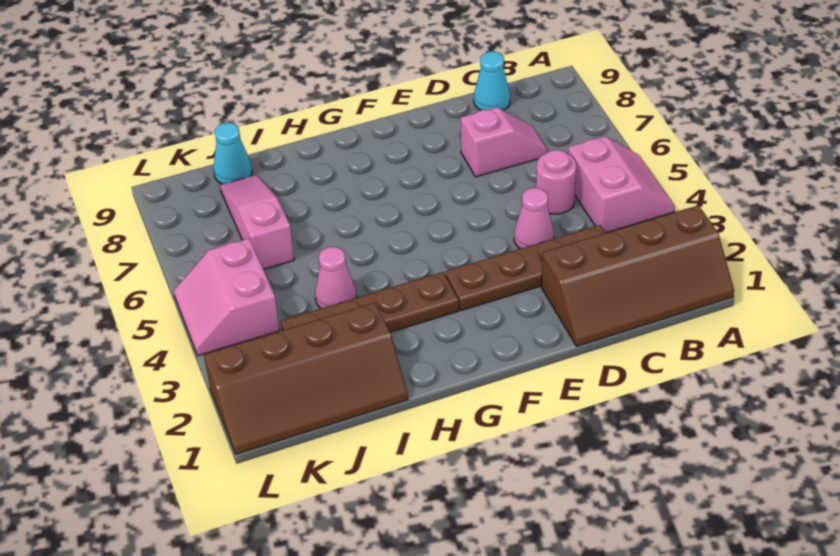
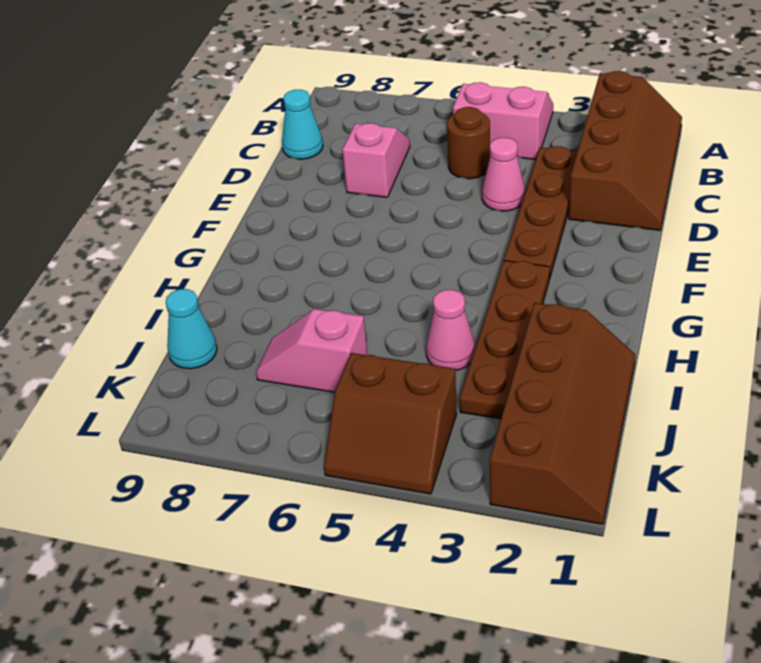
pink round brick C5 level 1 -> brown round brick C5 level 1
pink slope J6:J8 level 1 top 6 -> pink slope J6:J7 level 1 top 6
pink slope K4:L5 level 1 top K -> brown slope K4:L5 level 1 top K

